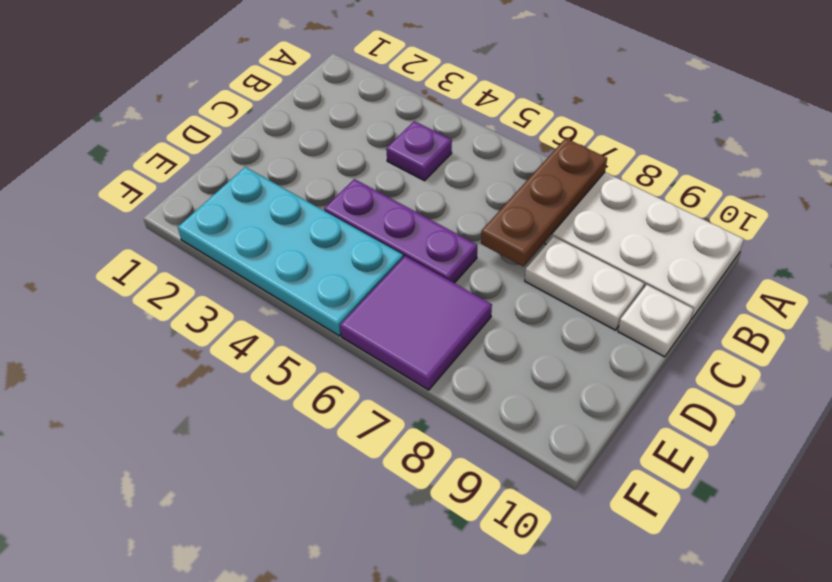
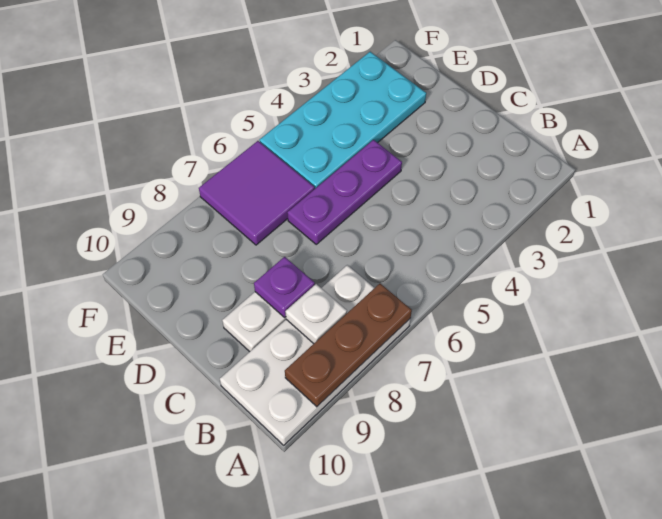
brown plate A7:C7 level 2 -> brown plate A7:A9 level 2
purple plate B4 level 1 -> purple plate C8 level 2
white plate C10 level 1 -> white plate B8 level 2

